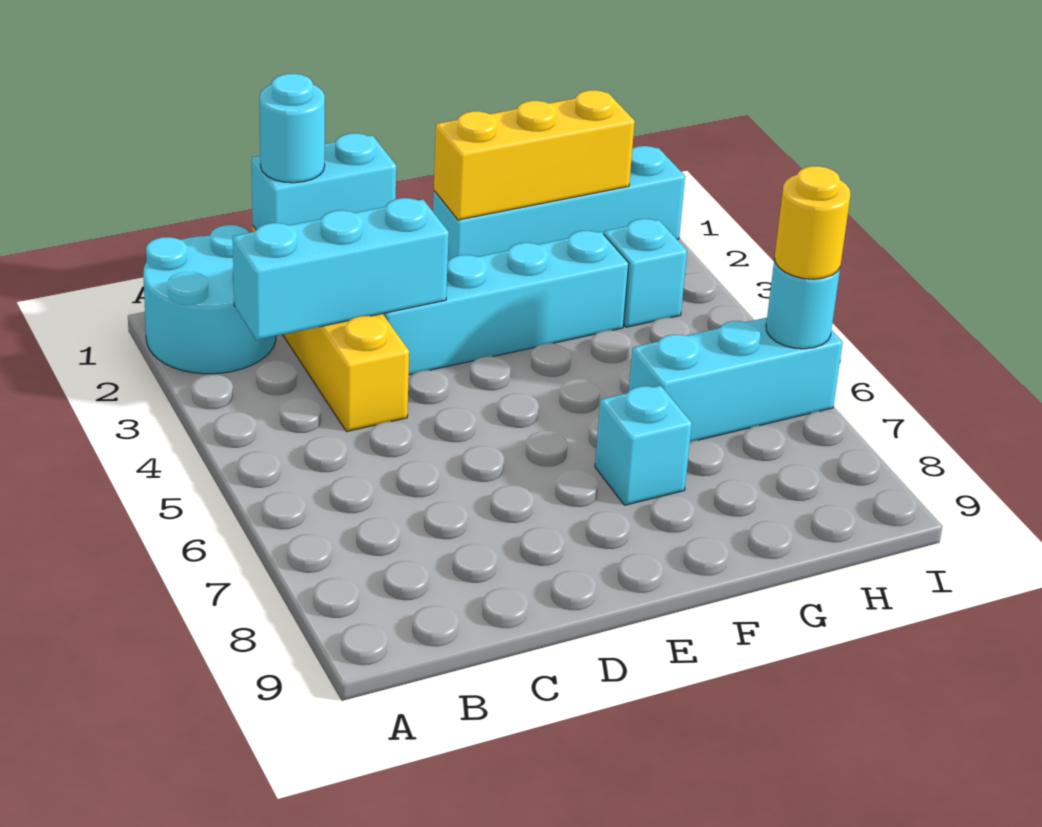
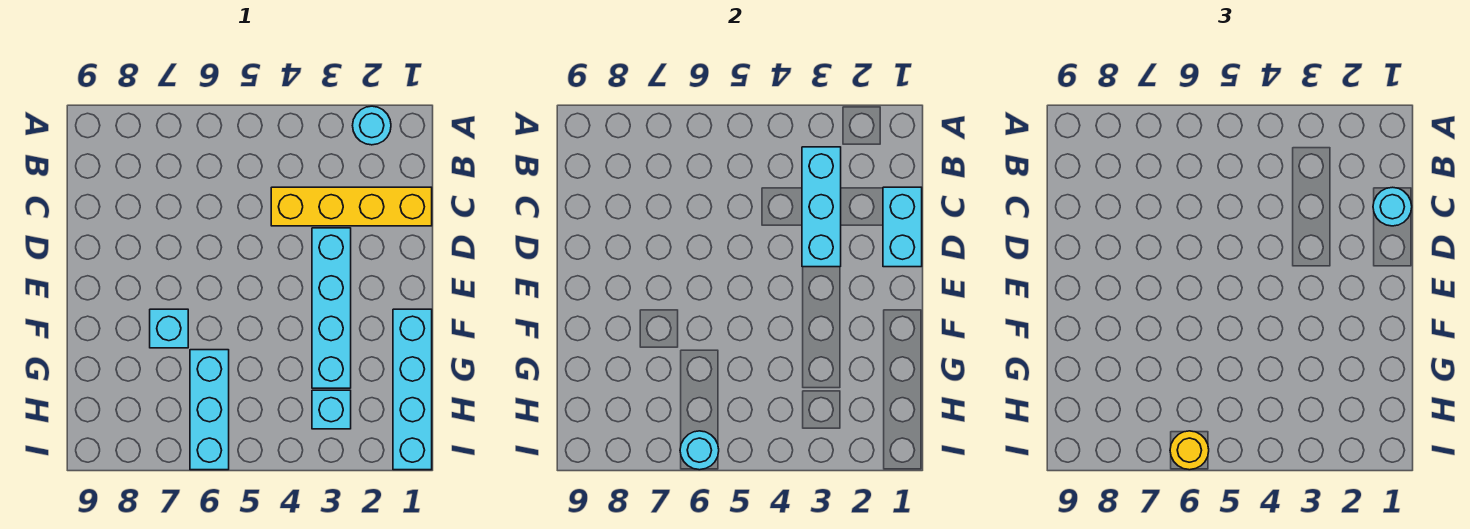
cyan round brick A1:B2 level 1 -> cyan round brick A2 level 1
yellow brick F1:H1 level 2 -> none

